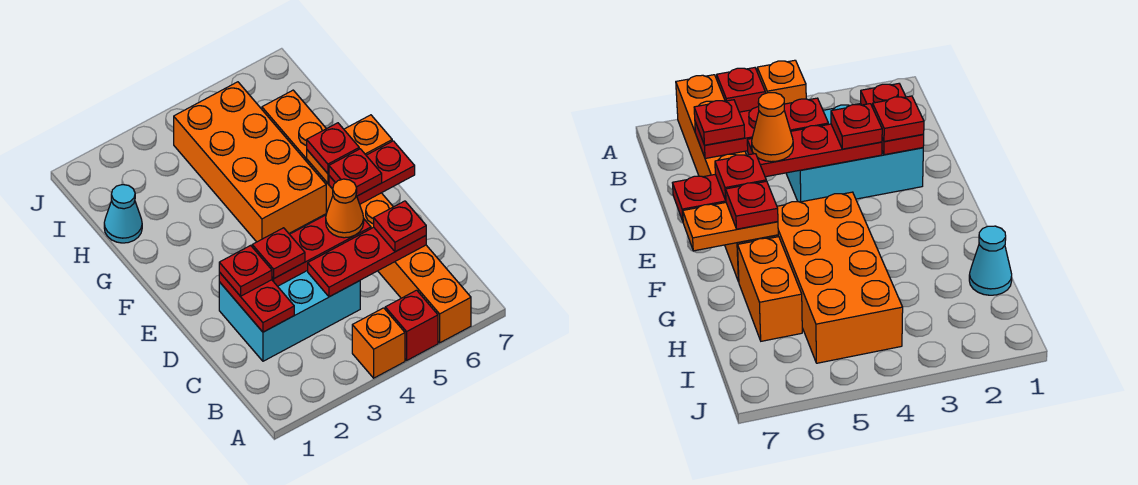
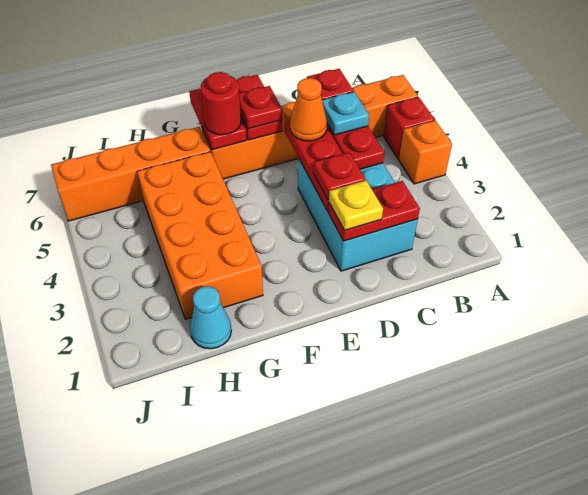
none -> cyan plate C5 level 3
red plate D2 level 3 -> yellow plate D2 level 3
orange brick F4:I5 level 1 -> orange brick G2:H5 level 1
orange plate F6:F7 level 2 -> red plate F6:F7 level 2
red plate F6 level 3 -> red round brick F6 level 3
orange brick G6:H6 level 1 -> orange brick G6:J6 level 1

